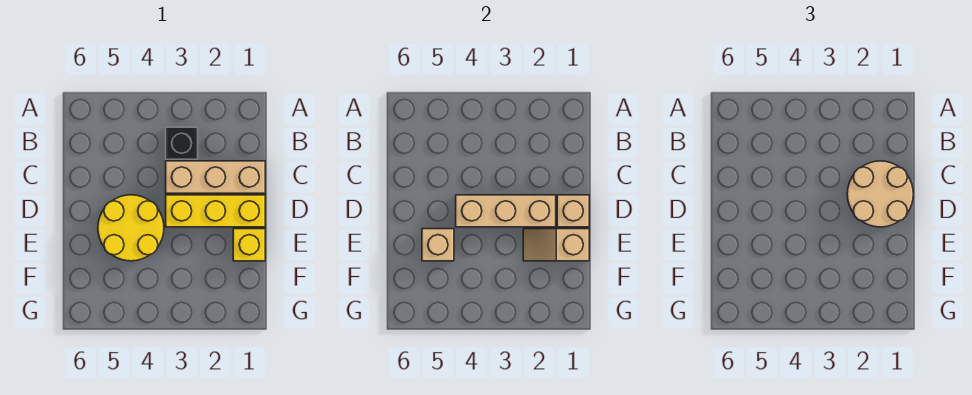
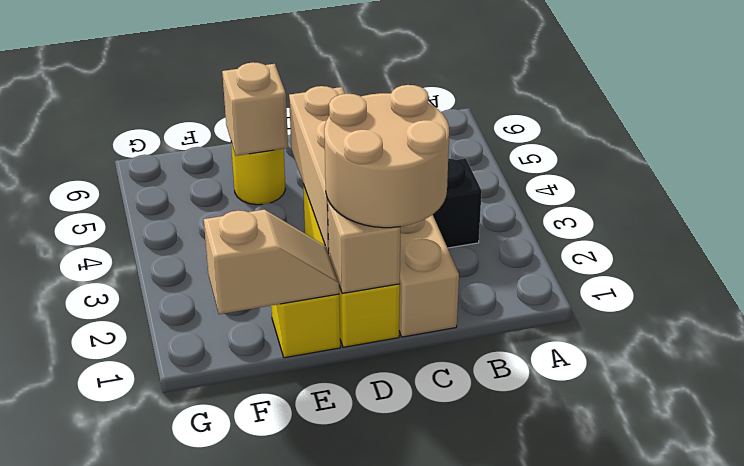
yellow round brick D4:E5 level 1 -> yellow round brick E5 level 1
tan slope E1:E2 level 2 top 1 -> tan slope E1:F1 level 2 top F

